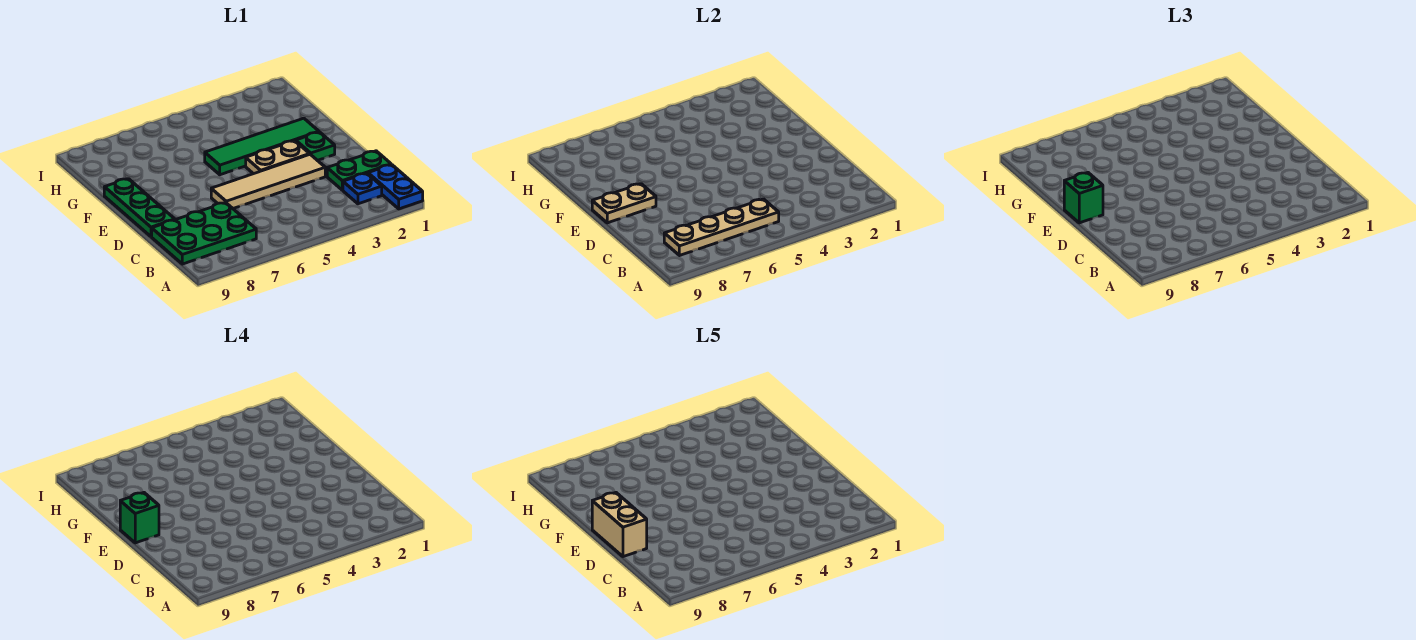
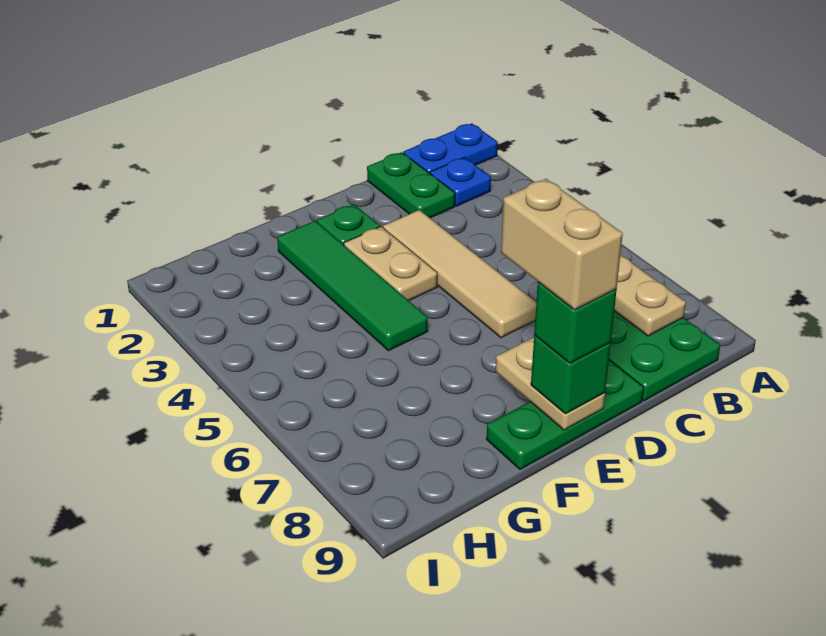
tan brick D9:E9 level 5 -> tan brick E8:E9 level 5

